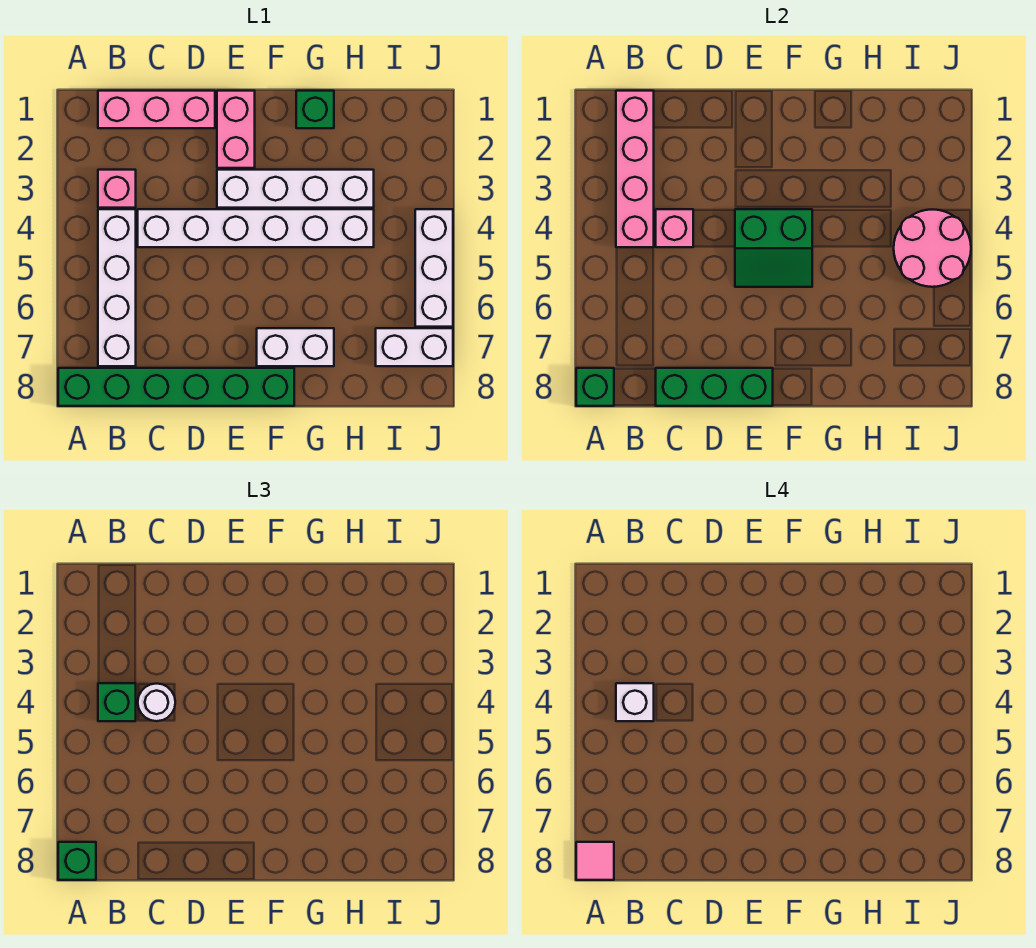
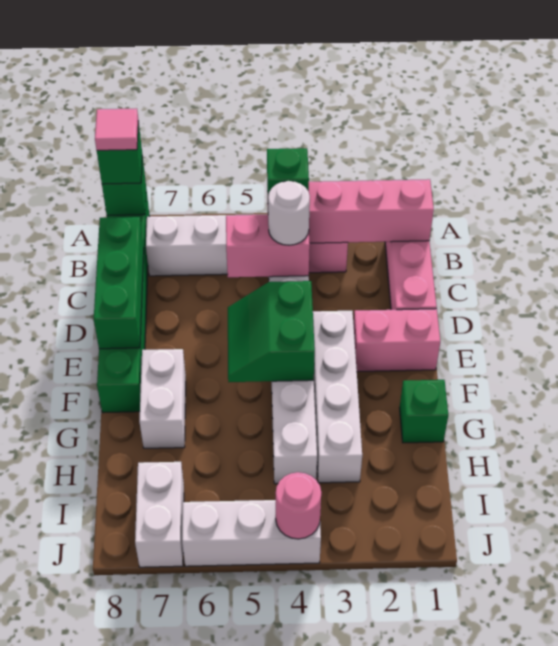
white brick B4 level 4 -> none
pink brick C4 level 2 -> pink brick C4:C5 level 2
pink round brick I4:J5 level 2 -> pink round brick J4 level 2

